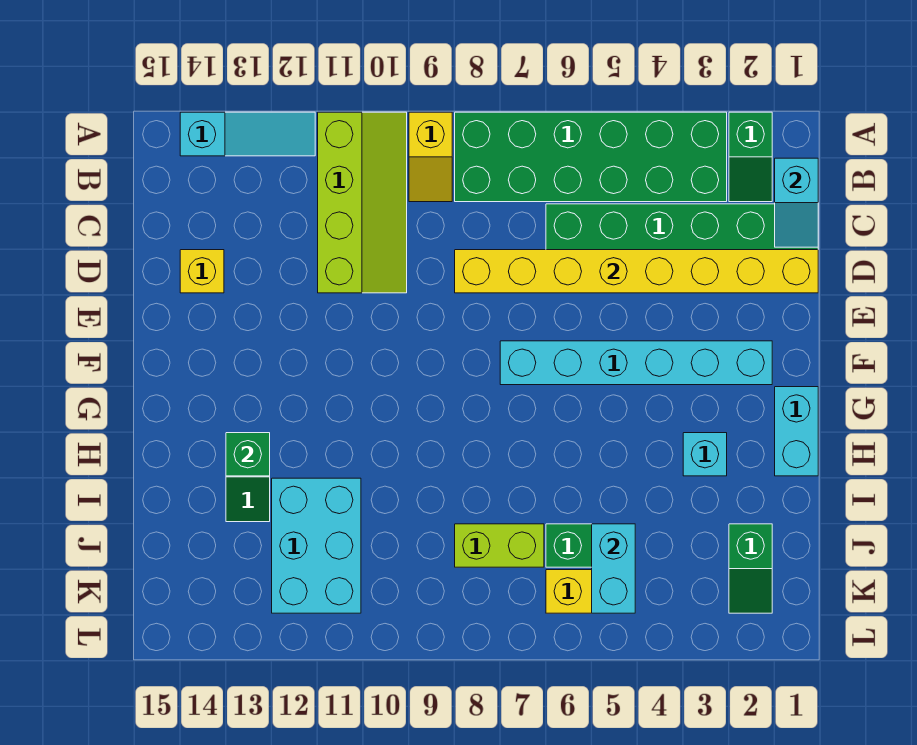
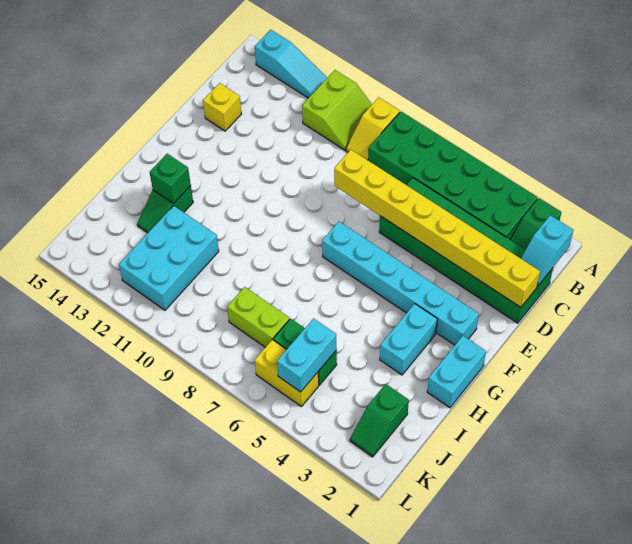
lime slope A10:D11 level 1 top 11 -> lime slope A10:B11 level 1 top 11
cyan brick H3 level 1 -> cyan brick G3:H3 level 1

